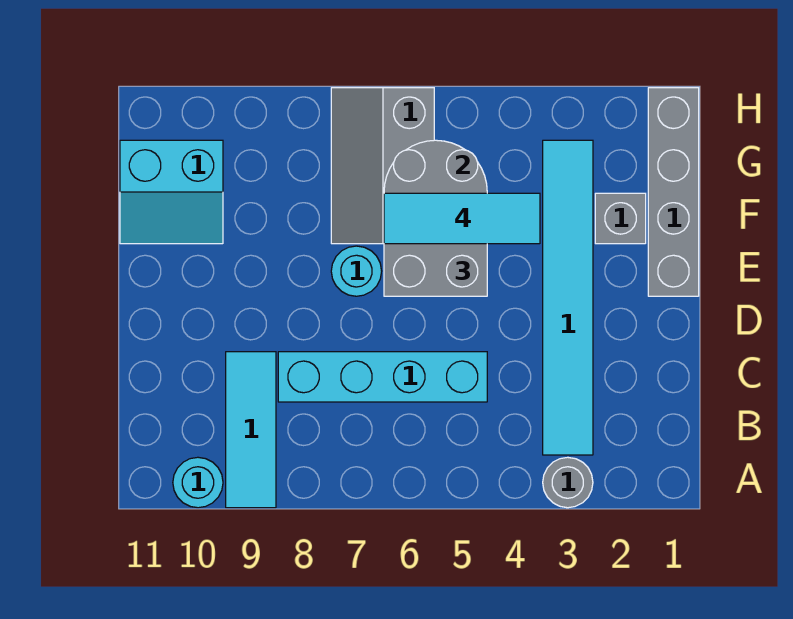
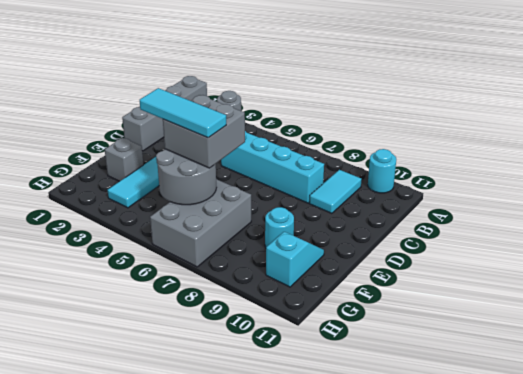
cyan tile A9:C9 level 1 -> cyan tile B9:C9 level 1
grey brick E1:H1 level 1 -> grey brick A1:D1 level 1
cyan round brick E7 level 1 -> cyan round brick F9 level 1
grey slope F6:H7 level 1 top 6 -> grey brick F6:H7 level 1
cyan slope F10:G11 level 1 top G -> cyan slope F10:G10 level 1 top G

